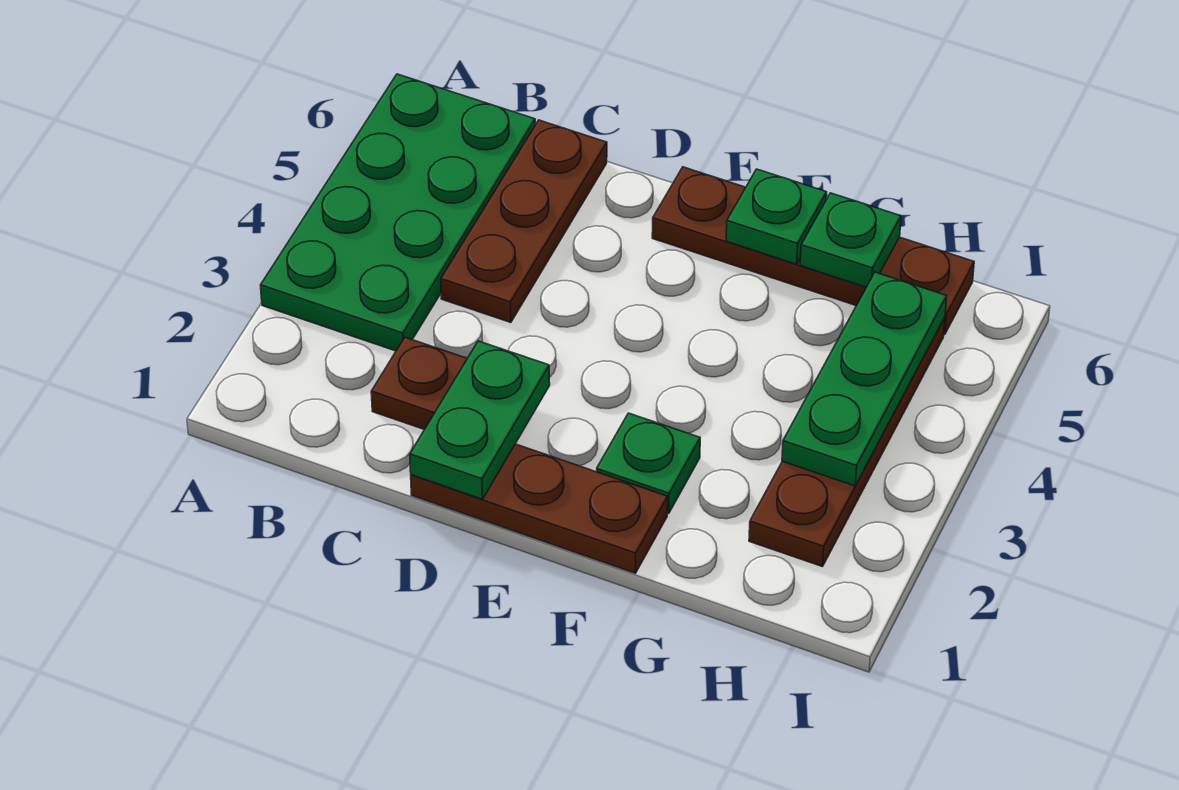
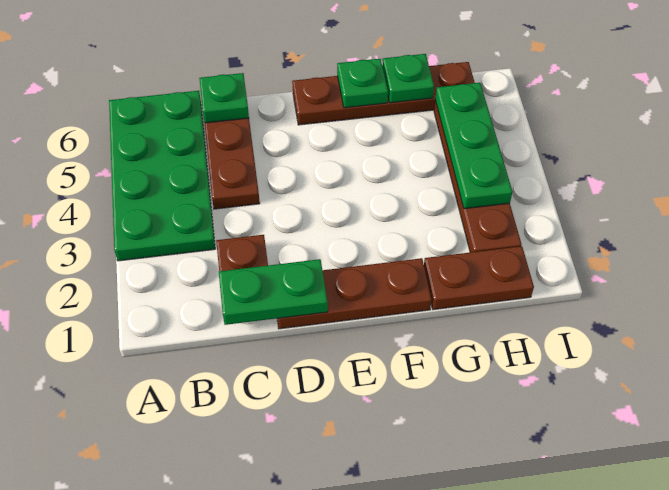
green plate D1:D2 level 2 -> green plate C1:D1 level 2
green plate F2 level 1 -> green plate C6 level 2
none -> brown plate G1:H1 level 1

